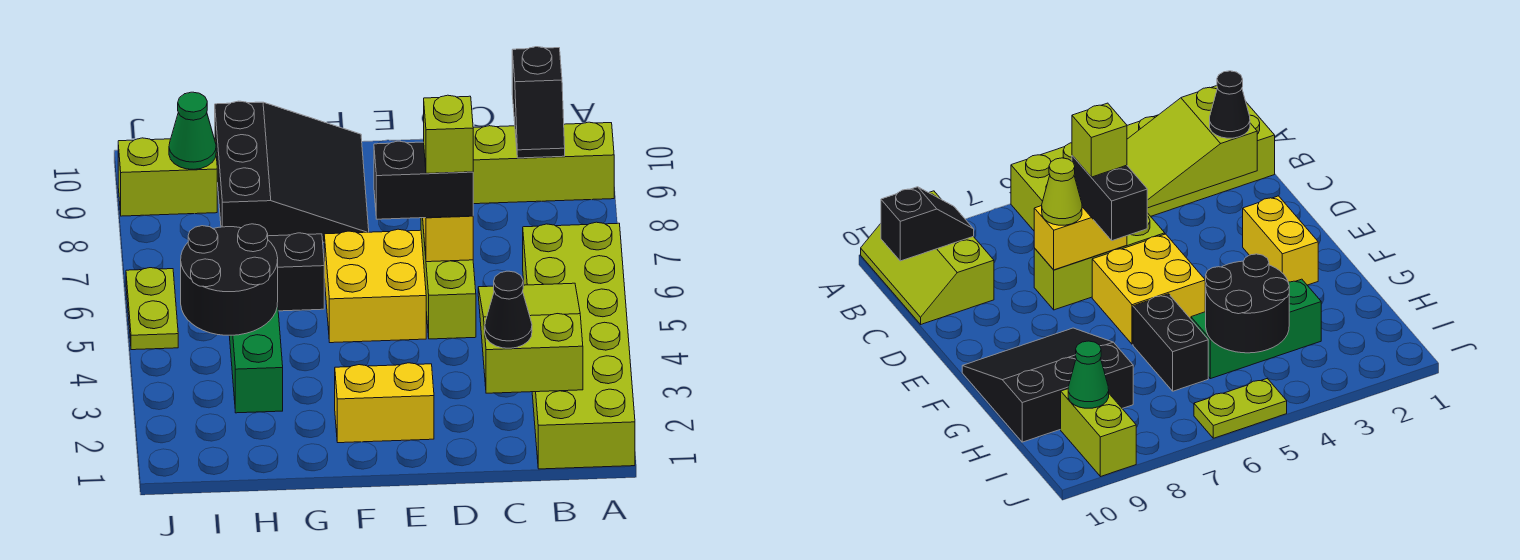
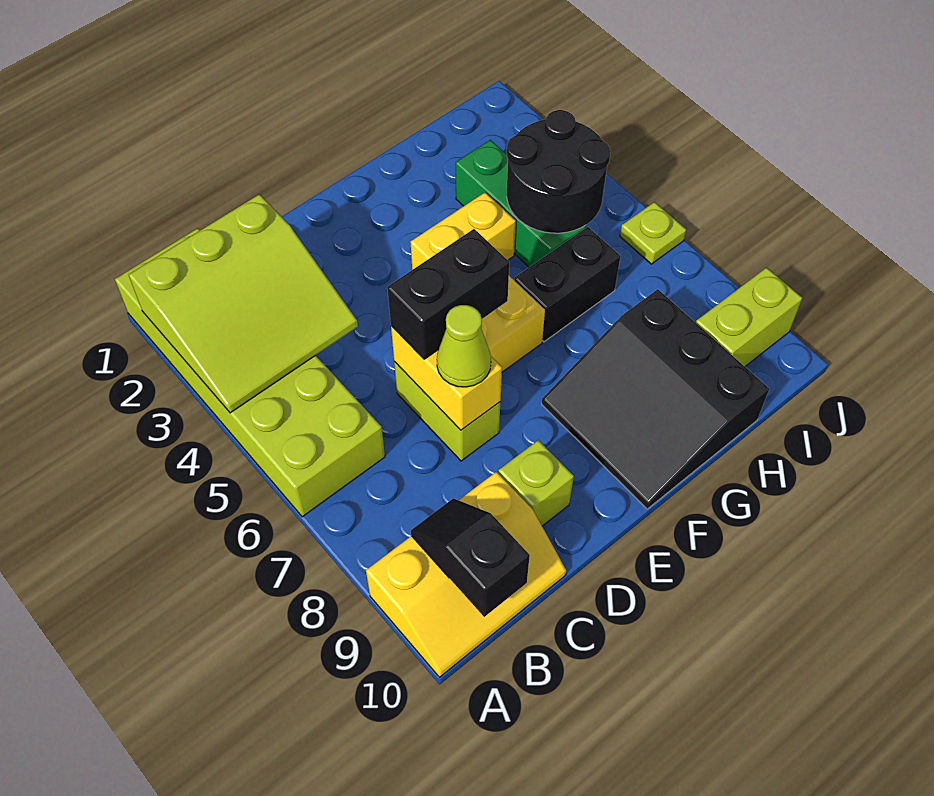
lime slope A9:C10 level 1 top 9 -> yellow slope A9:C10 level 1 top 9
lime slope B2:C4 level 2 top 2 -> lime slope A2:C4 level 2 top 2
black cone C2 level 3 -> none
lime brick D5:D7 level 1 -> lime brick D6:D7 level 1
lime brick D6 level 4 -> lime brick D9 level 1
yellow brick E2:F2 level 1 -> yellow brick F4:G4 level 1
green cone I9 level 2 -> none
lime plate J5:J6 level 1 -> lime plate J6 level 1

